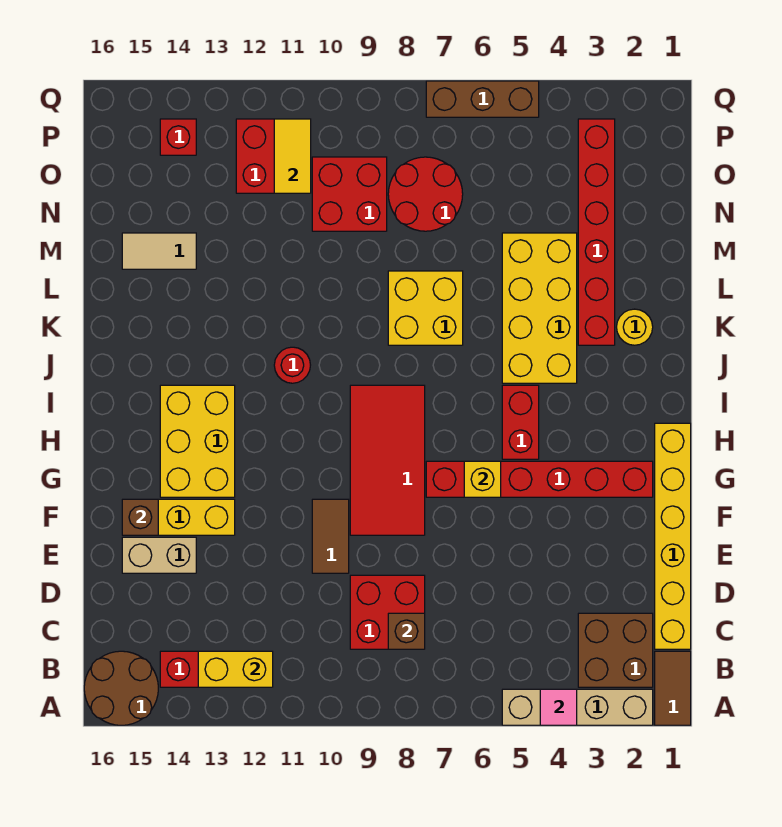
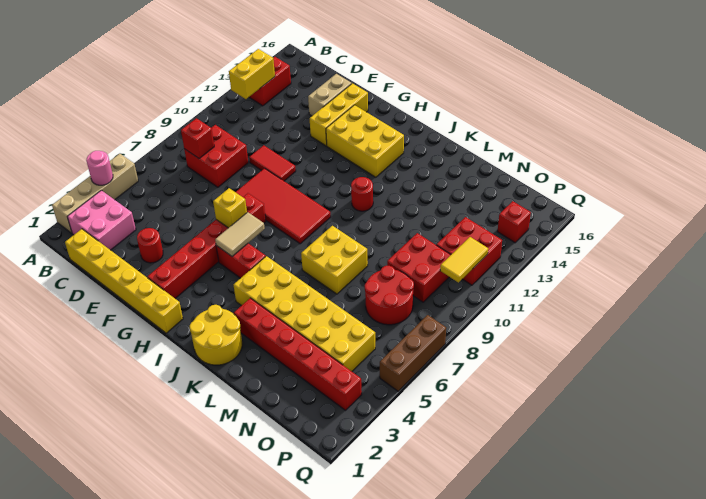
brown tile A1:B1 level 1 -> none
pink tile A4 level 2 -> pink round brick A4 level 2
brown round brick A15:B16 level 1 -> none
brown brick B2:C3 level 1 -> pink brick B2:C3 level 1
brown brick C8 level 2 -> red brick C8 level 2
none -> red round brick E3 level 1
brown tile E10:F10 level 1 -> red tile E10:F10 level 1
brown brick F15 level 2 -> none
yellow brick J4:M5 level 1 -> yellow brick J4:O5 level 1
yellow round brick K2 level 1 -> yellow round brick J1:K2 level 1
tan tile M14:M15 level 1 -> tan tile H5:H6 level 2
yellow tile O11:P11 level 2 -> yellow tile P10:P11 level 2

